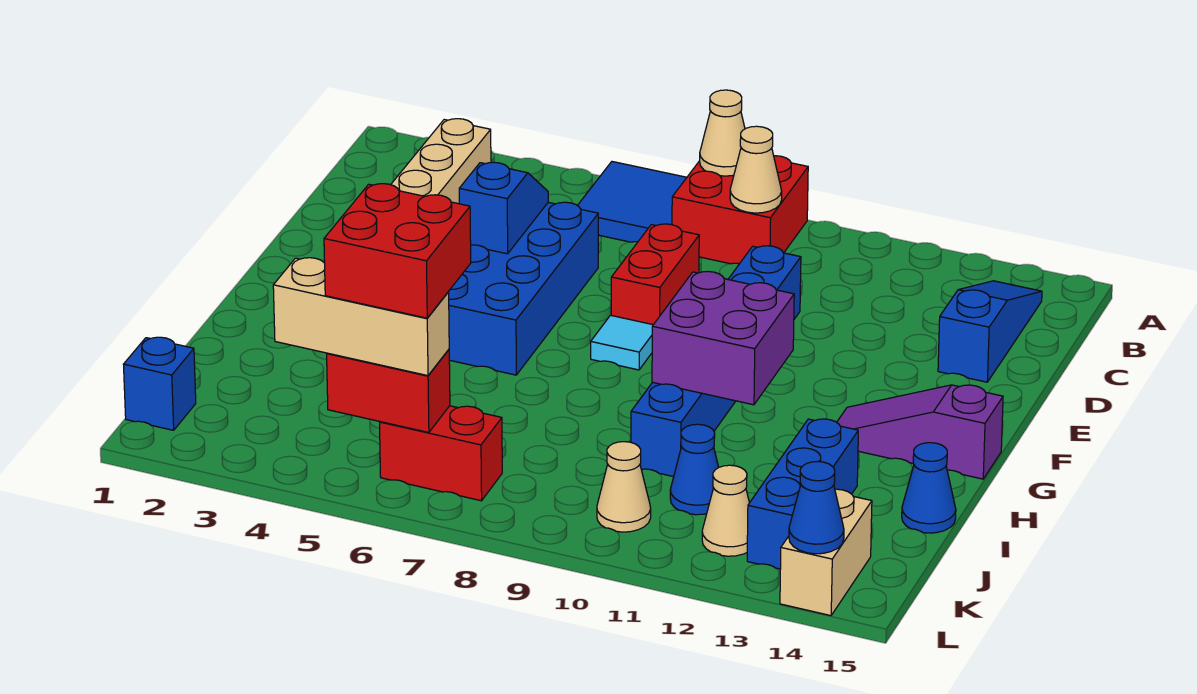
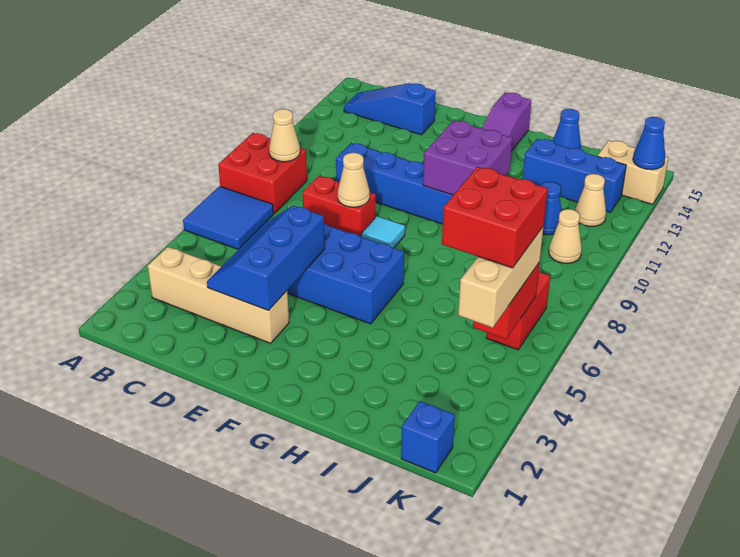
tan cone A8 level 2 -> tan cone E8 level 2
blue slope D5:E5 level 2 top E -> blue slope D3:E5 level 2 top E

